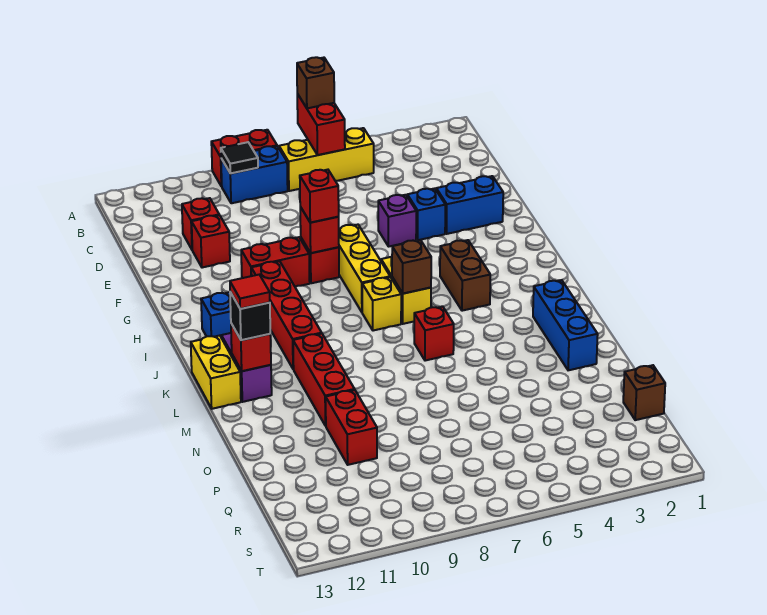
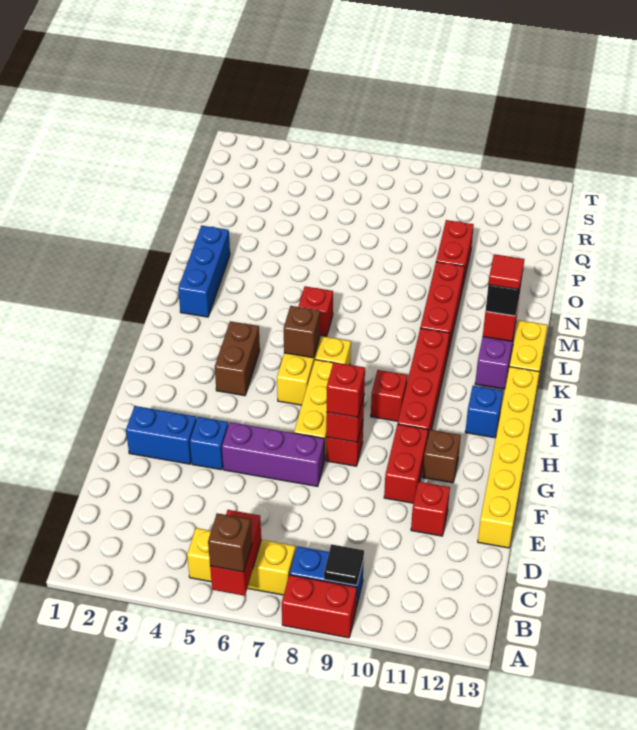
red brick D11 level 1 -> red brick I9 level 1
none -> yellow brick E13:J13 level 1
purple brick F5 level 1 -> purple brick F5:F7 level 1
red brick G9:G10 level 1 -> red brick F10:G10 level 1
brown brick Q1 level 1 -> brown brick G11 level 1

